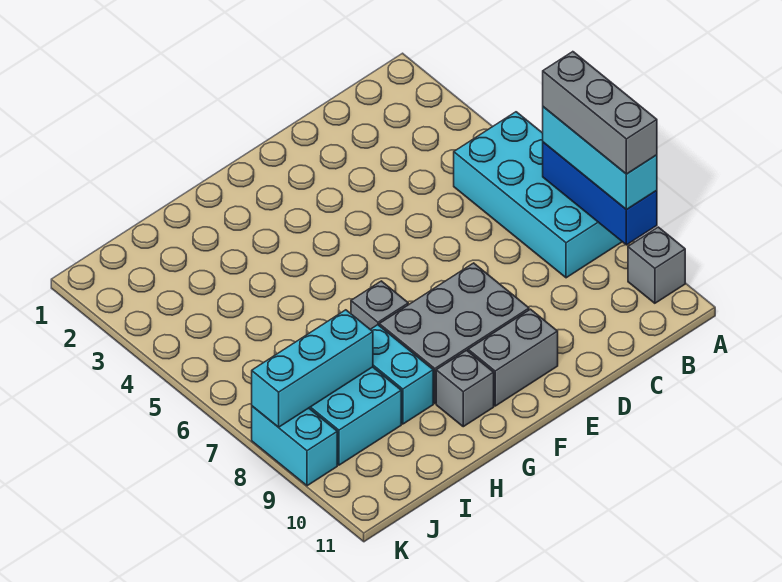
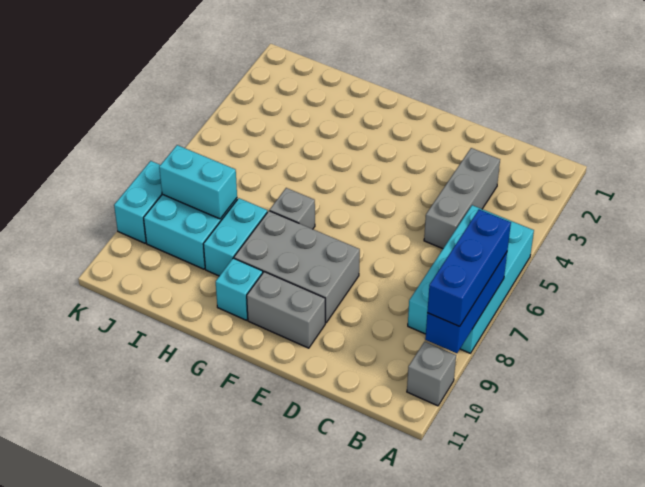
cyan brick A7:A9 level 3 -> blue brick A7:A9 level 3
grey brick A7:A9 level 4 -> grey brick C3:C5 level 1
grey brick G10 level 1 -> cyan brick G10 level 1
cyan brick I8:K8 level 2 -> cyan brick I8:J8 level 2

